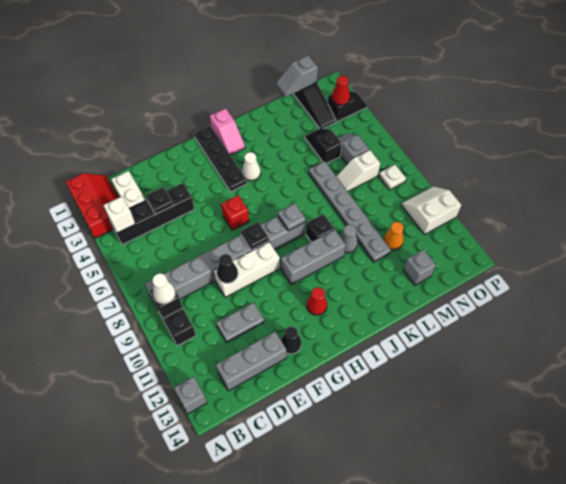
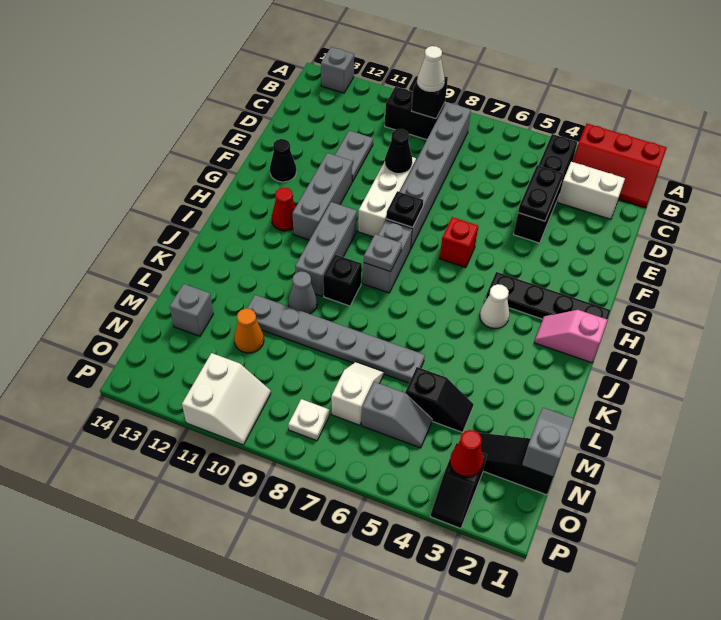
white brick B4 level 2 -> none
grey brick C13:E13 level 1 -> grey brick F11:H11 level 1
black plate D4 level 2 -> black plate D4:E4 level 2

